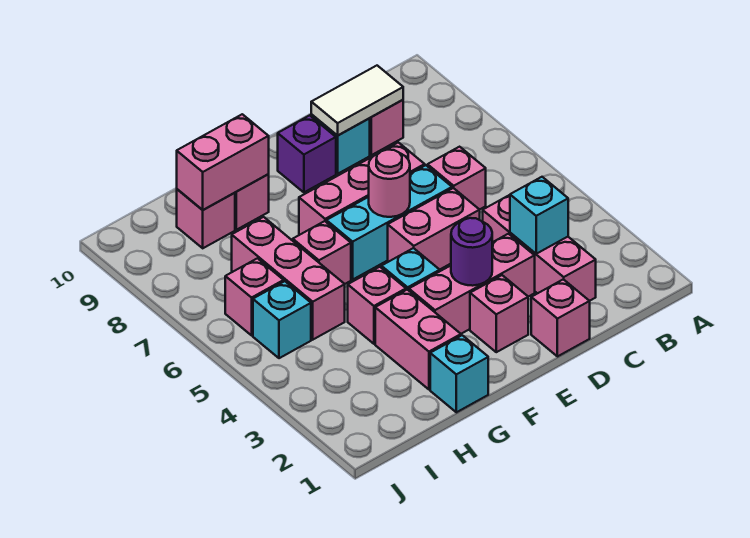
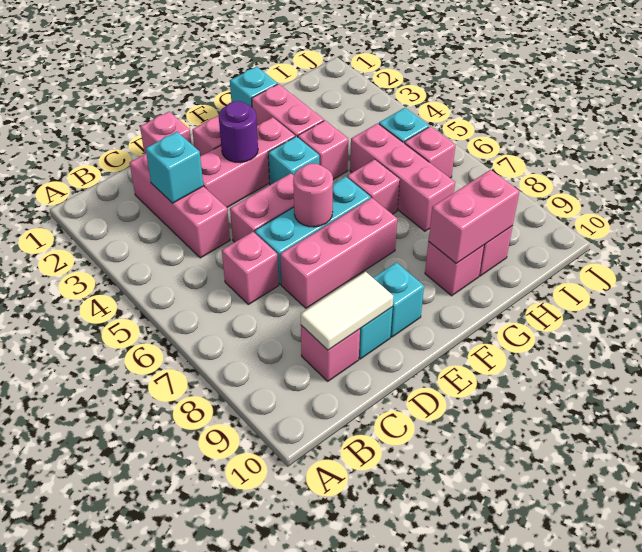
purple brick E9 level 1 -> cyan brick E9 level 1

